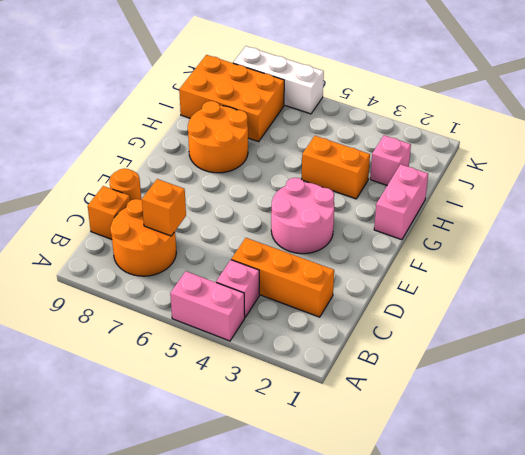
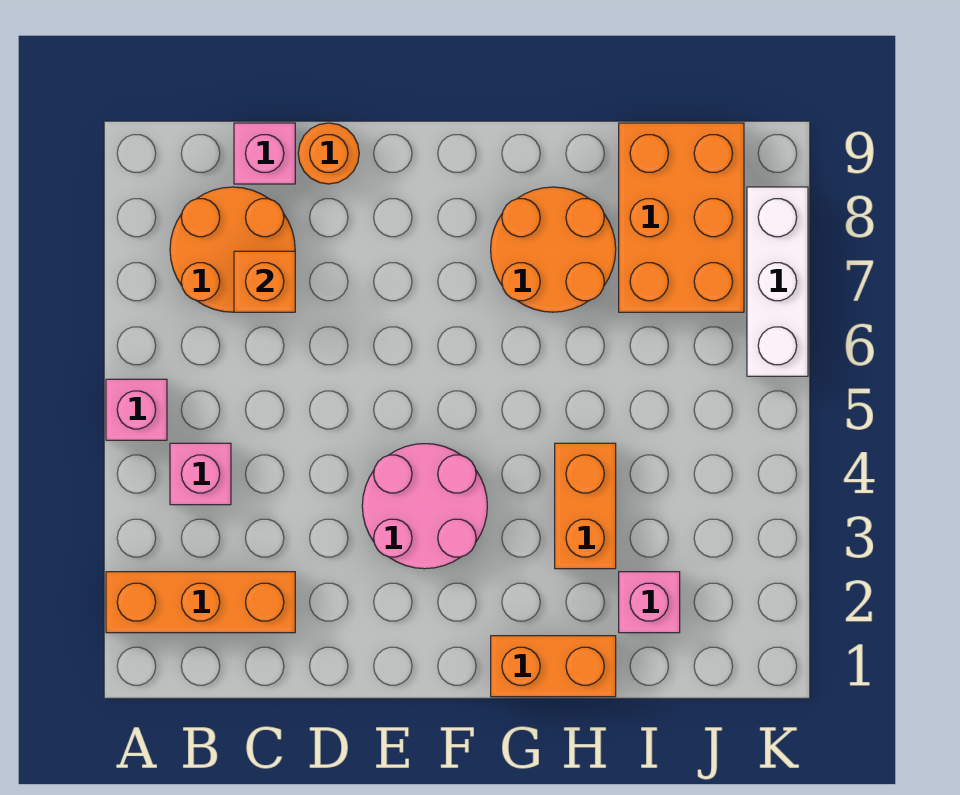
pink brick A4:A5 level 1 -> pink brick A5 level 1
orange brick C2:C4 level 1 -> orange brick A2:C2 level 1
orange brick C9 level 1 -> pink brick C9 level 1
pink brick G1:H1 level 1 -> orange brick G1:H1 level 1

